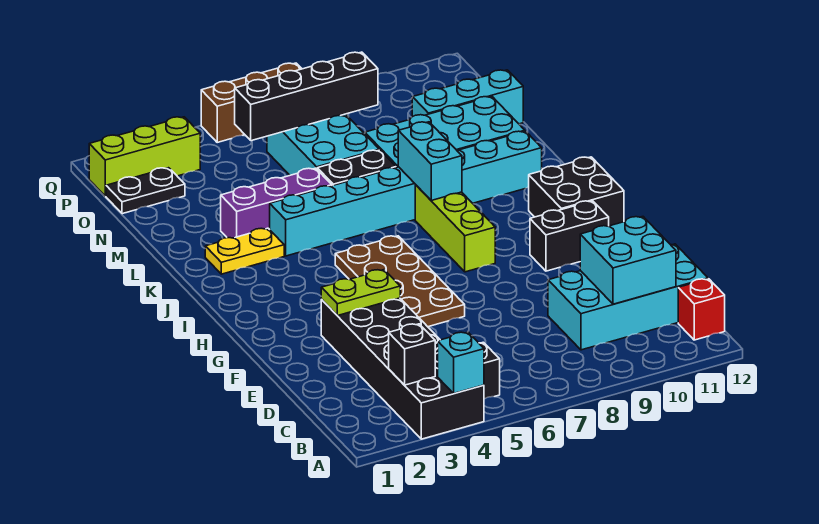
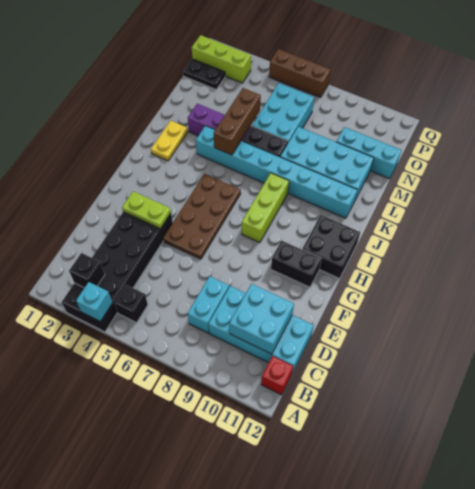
cyan brick J8:K8 level 2 -> cyan brick C8:D8 level 1
yellow plate K2:K3 level 1 -> yellow plate J2:K2 level 1
none -> brown brick K5:M5 level 2
black brick O5:O8 level 2 -> none

